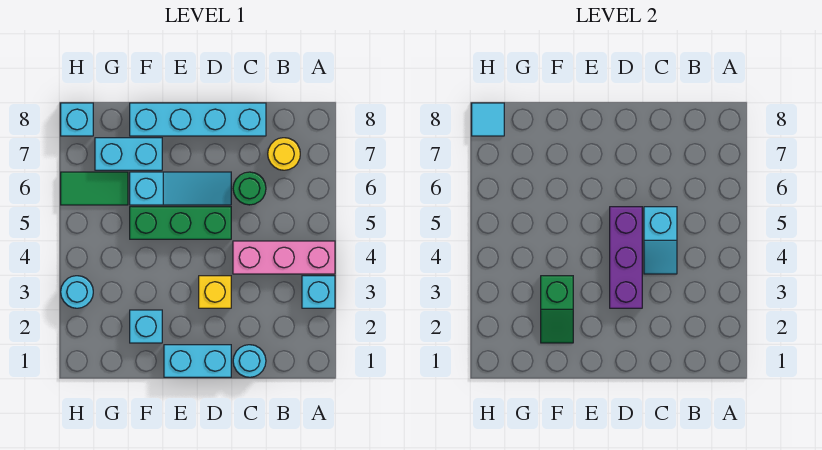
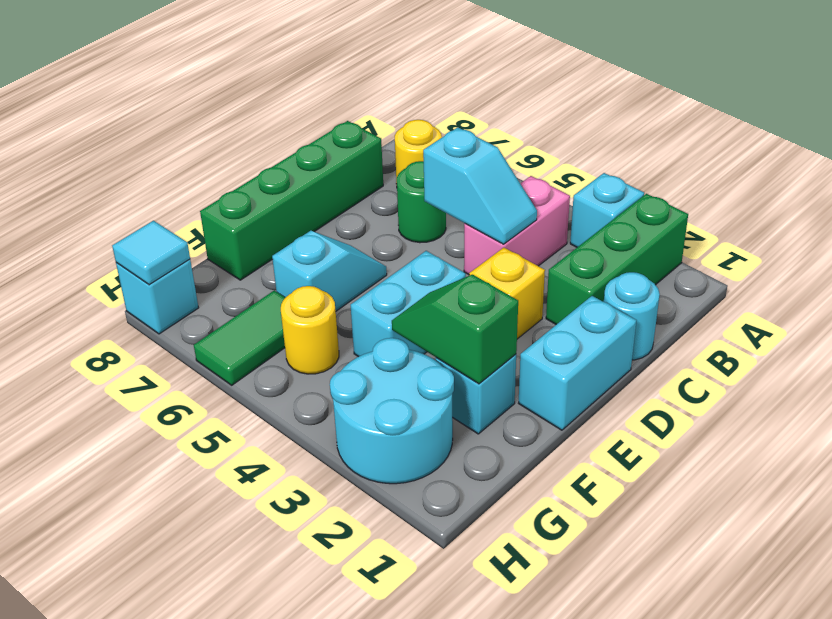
pink brick A4:C4 level 1 -> pink brick B4:C4 level 1
cyan brick C8:F8 level 1 -> green brick C8:F8 level 1
purple brick D3:D5 level 2 -> none
green brick D5:F5 level 1 -> green brick A2:C2 level 1
cyan slope D6:F6 level 1 top F -> cyan slope E6:F6 level 1 top F
green slope F2:F3 level 2 top 3 -> green slope F2:F3 level 2 top 2
cyan brick F7:G7 level 1 -> cyan brick E4:F4 level 1
none -> yellow round brick G5 level 1
cyan round brick H3 level 1 -> cyan round brick G2:H3 level 1

